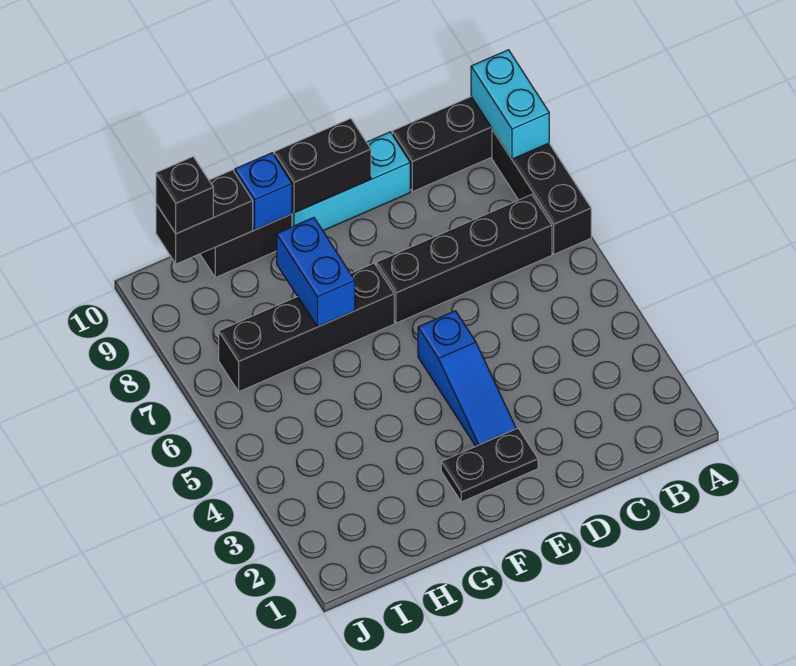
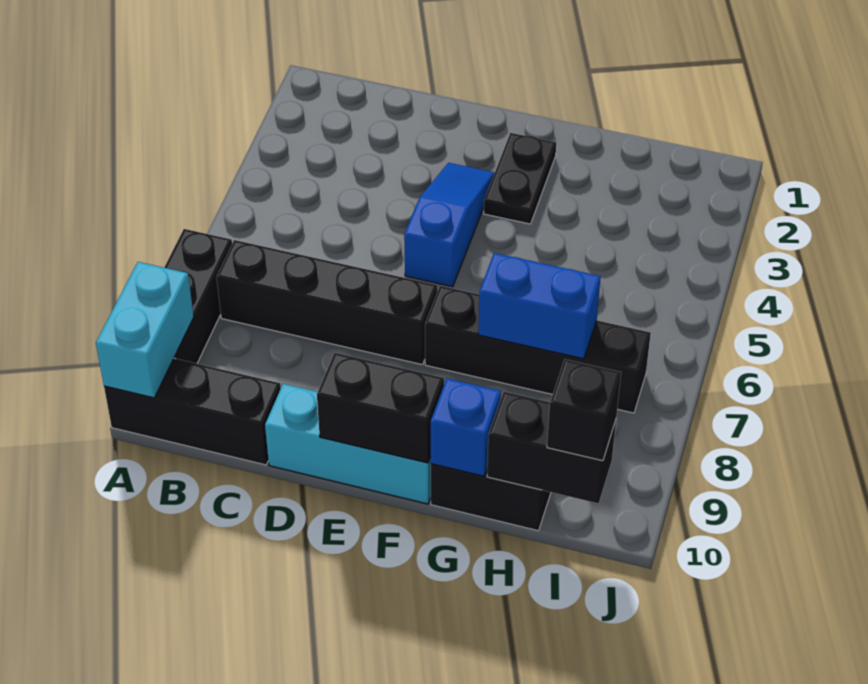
black plate E2:F2 level 1 -> black plate F2:F3 level 1
blue brick G7:G8 level 2 -> blue brick G7:H7 level 2

